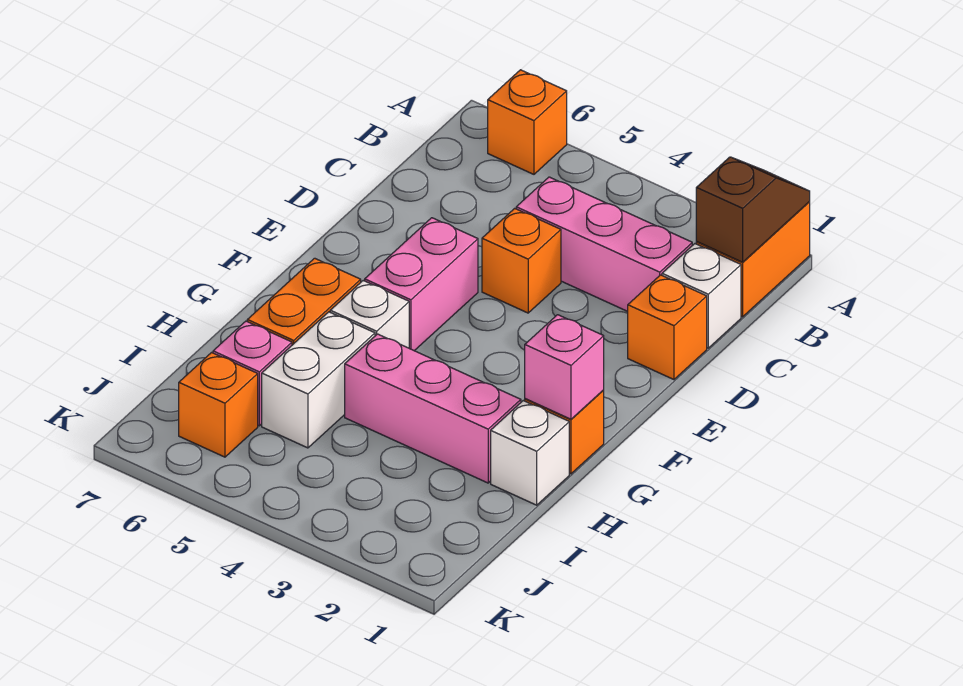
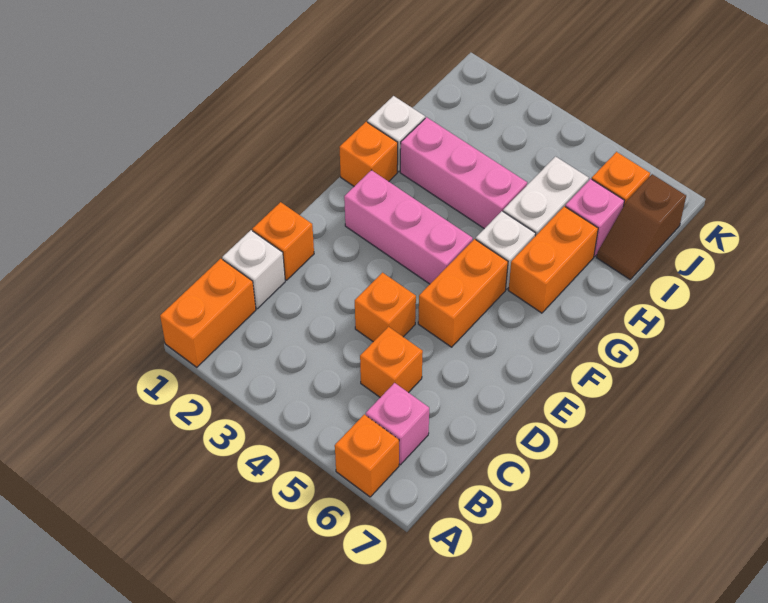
brown slope A1:B1 level 2 top B -> brown slope I7:J7 level 1 top J
pink brick C2:C4 level 1 -> pink brick F2:F4 level 1
none -> orange brick C5 level 1
pink brick E5:F5 level 1 -> orange brick E5:F5 level 1
pink brick G1 level 2 -> pink brick B6 level 1

